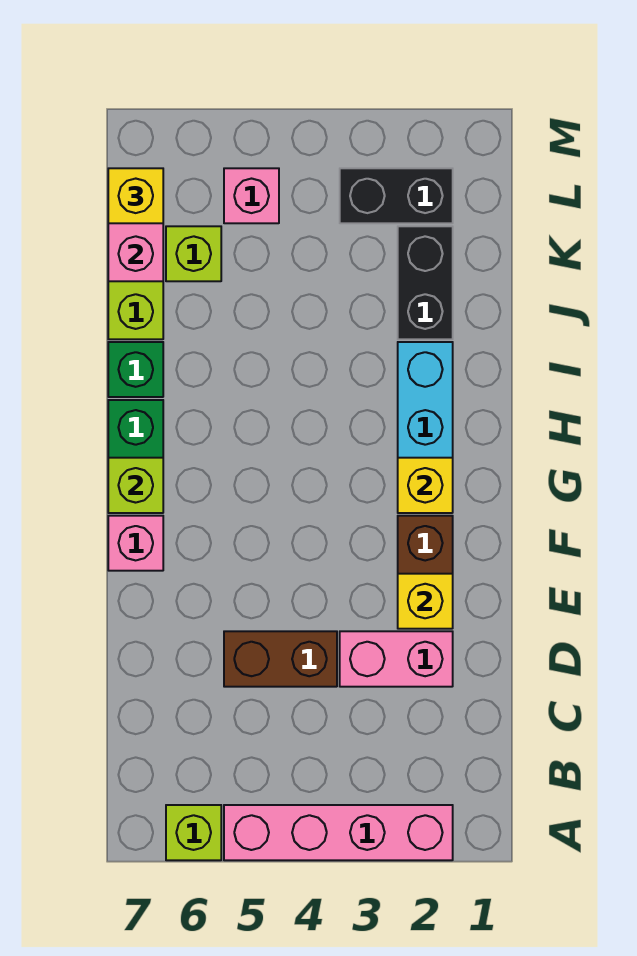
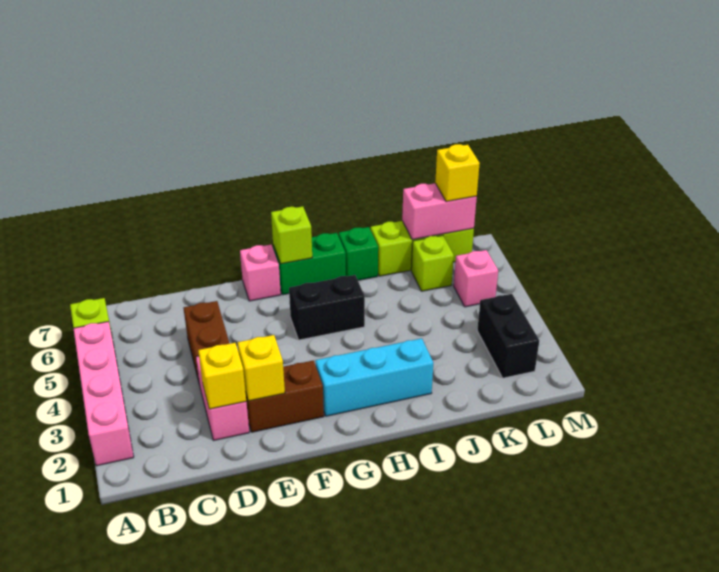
yellow brick G2 level 2 -> yellow brick D2 level 2
black brick J2:K2 level 1 -> black brick G5:H5 level 1

